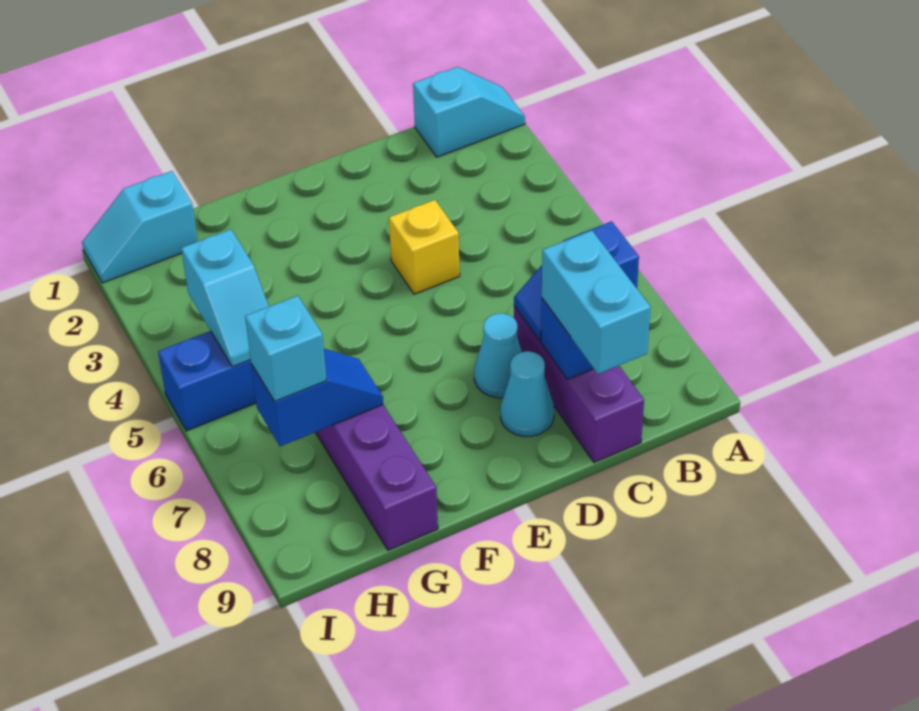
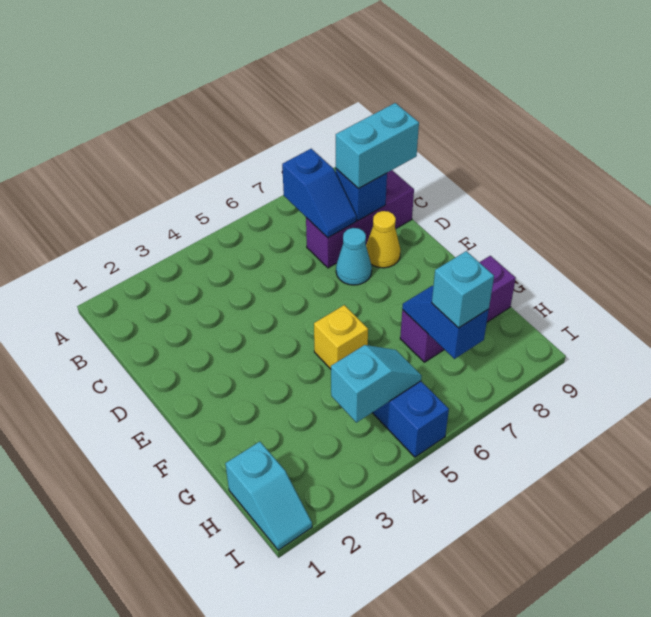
cyan slope A1:B1 level 1 top B -> none
yellow brick D4 level 1 -> yellow brick F5 level 1
cyan cone D8 level 1 -> yellow cone D8 level 1

